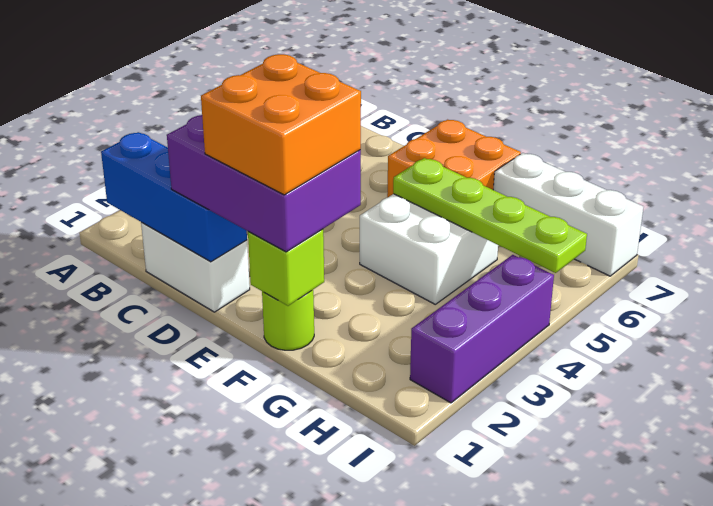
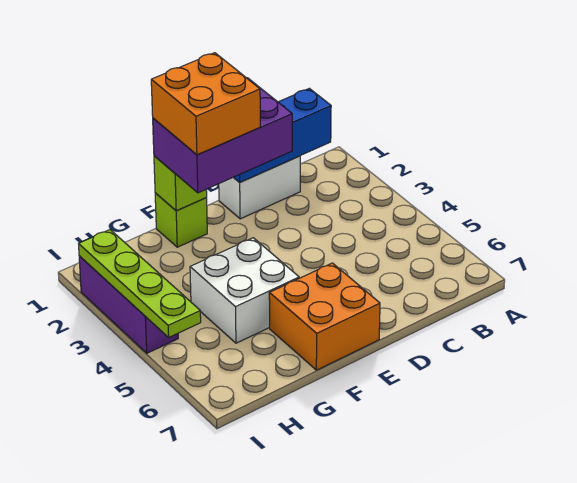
lime round brick F1 level 1 -> lime brick F1 level 1
lime plate F5:I5 level 2 -> lime plate I2:I5 level 2
white brick G7:I7 level 1 -> none

